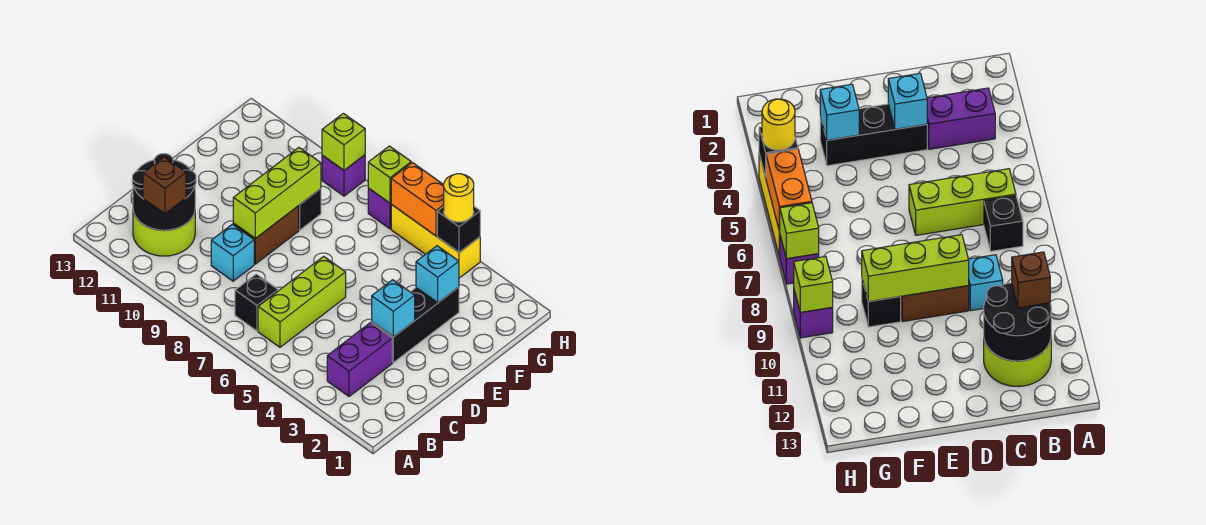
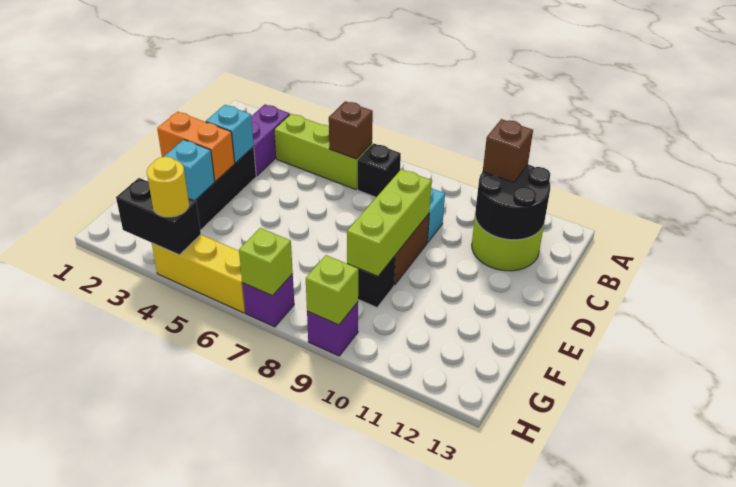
lime brick B6:D6 level 1 -> lime brick B4:B6 level 1
none -> brown brick B6 level 2
black brick H4 level 2 -> black brick H3:H4 level 2
orange brick H5:H6 level 2 -> orange brick E2:E3 level 2

